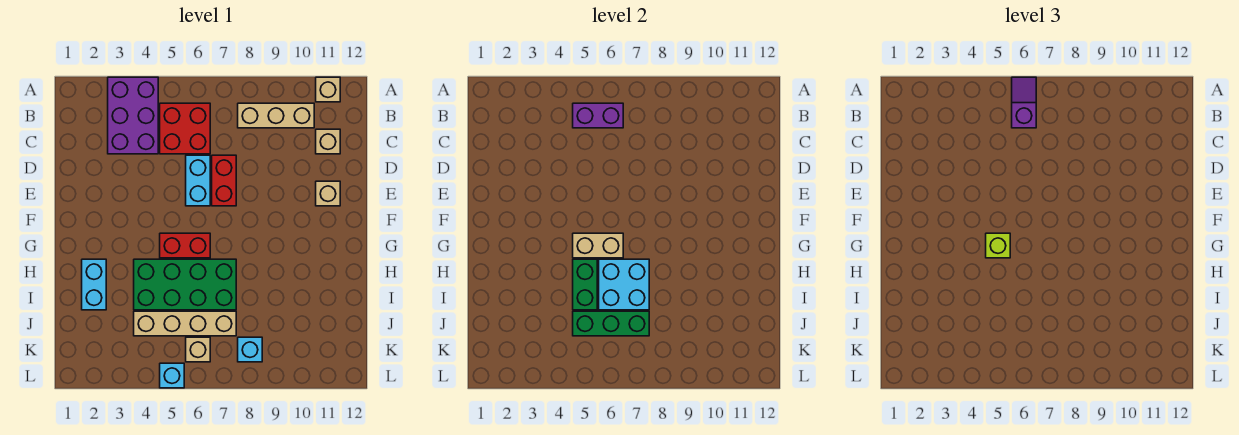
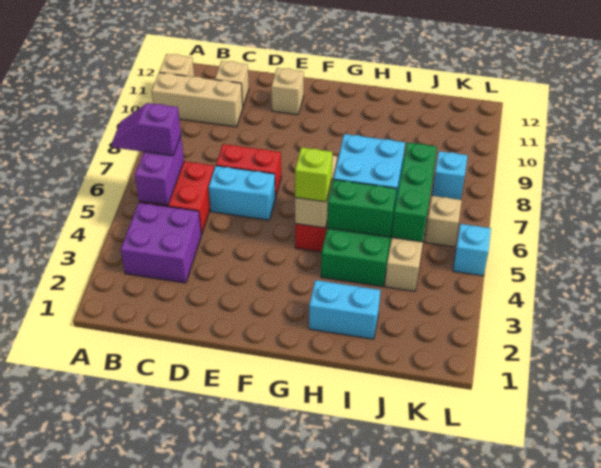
purple brick A3:C4 level 1 -> purple brick B3:C4 level 1
tan brick B8:B10 level 1 -> tan brick A10:C10 level 1

